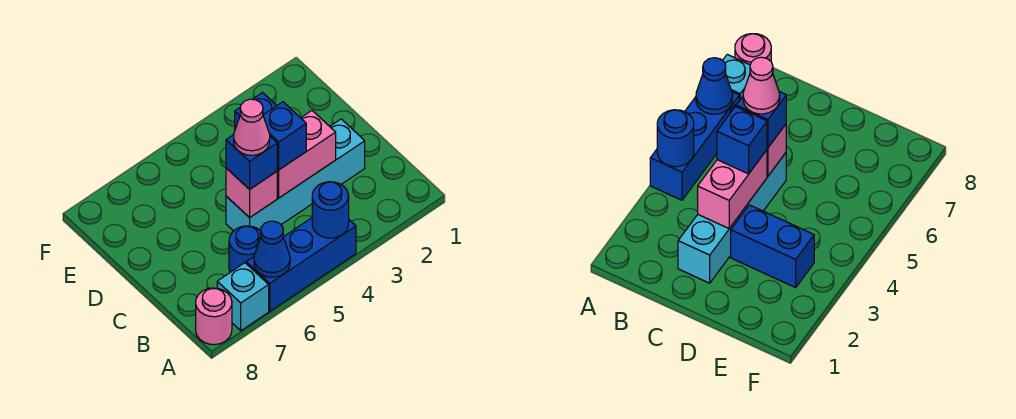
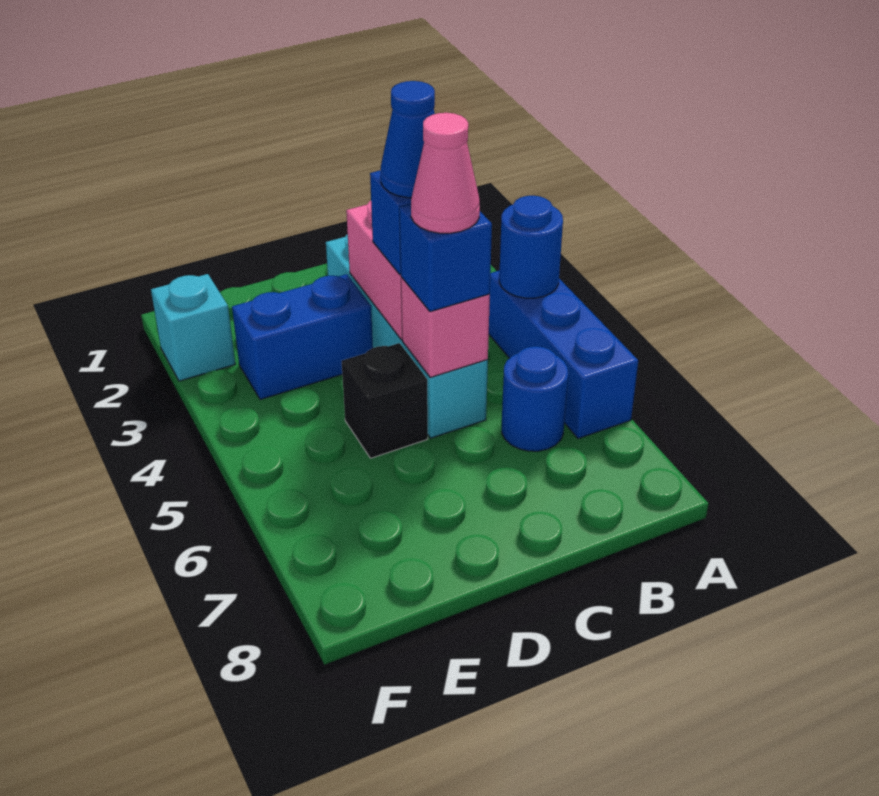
blue cone A6 level 2 -> blue cone C4 level 4
cyan brick A7 level 1 -> cyan brick F2 level 1
pink round brick A8 level 1 -> none
none -> black brick D5 level 1

